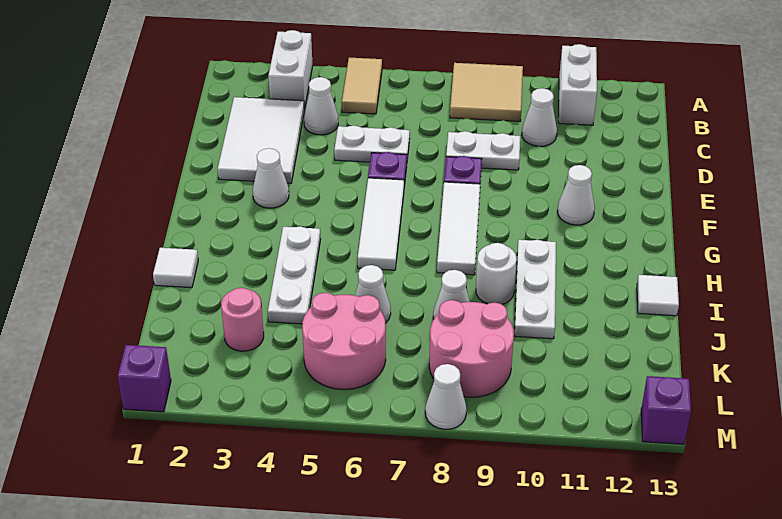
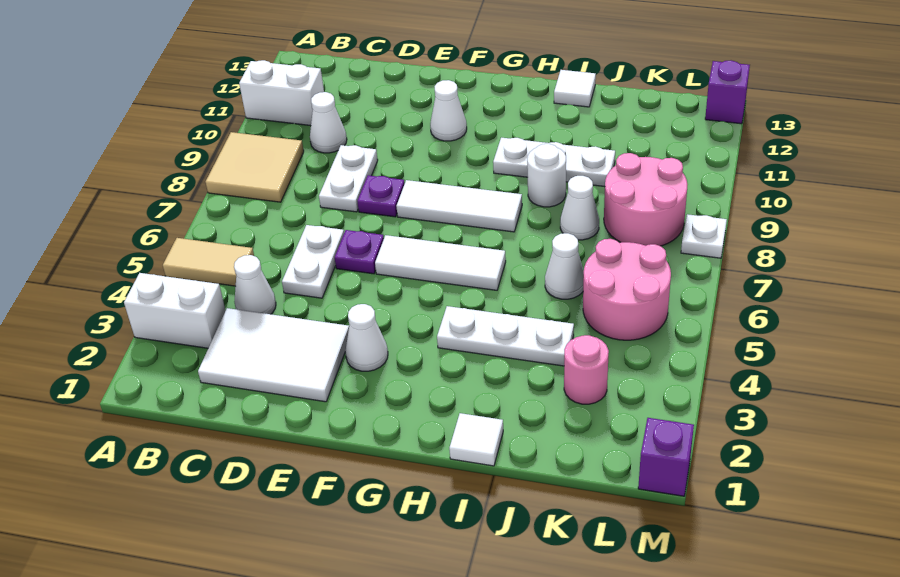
white cone M8 level 1 -> white plate M8 level 1

